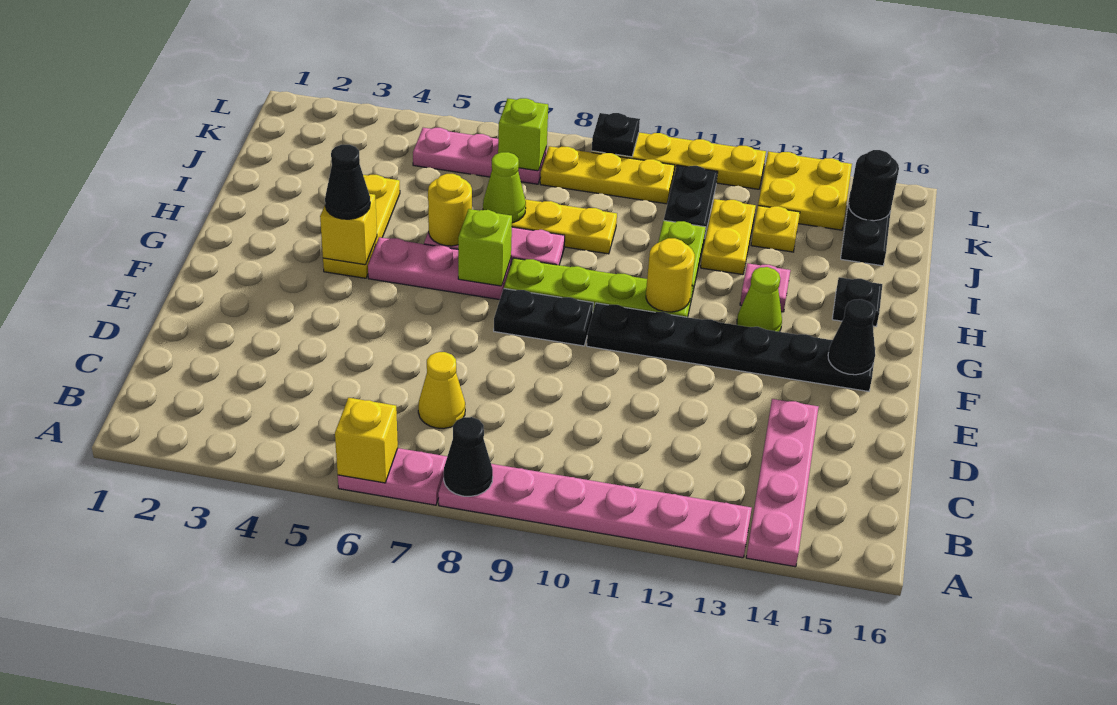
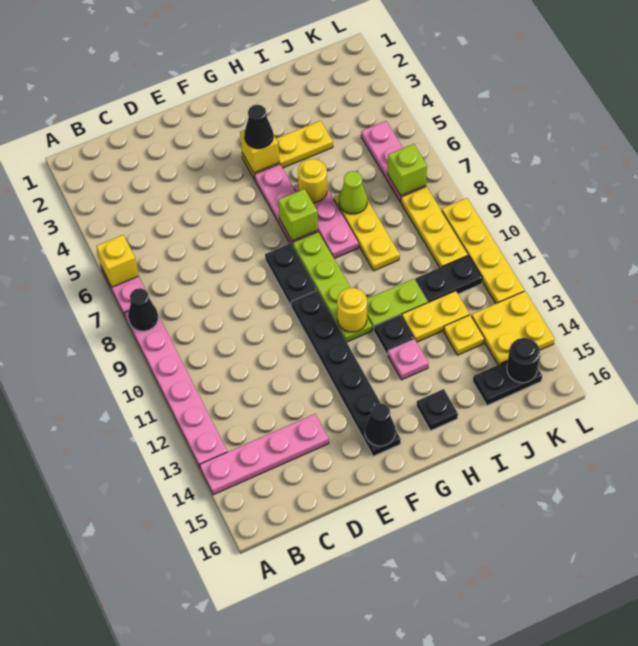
yellow cone C7 level 1 -> none
lime cone G13 level 1 -> none
black plate L9 level 2 -> black plate H12 level 1

